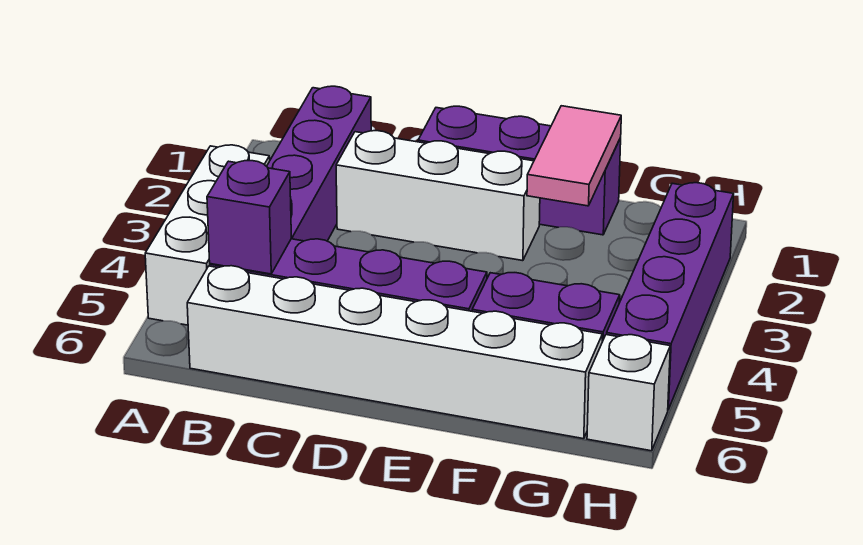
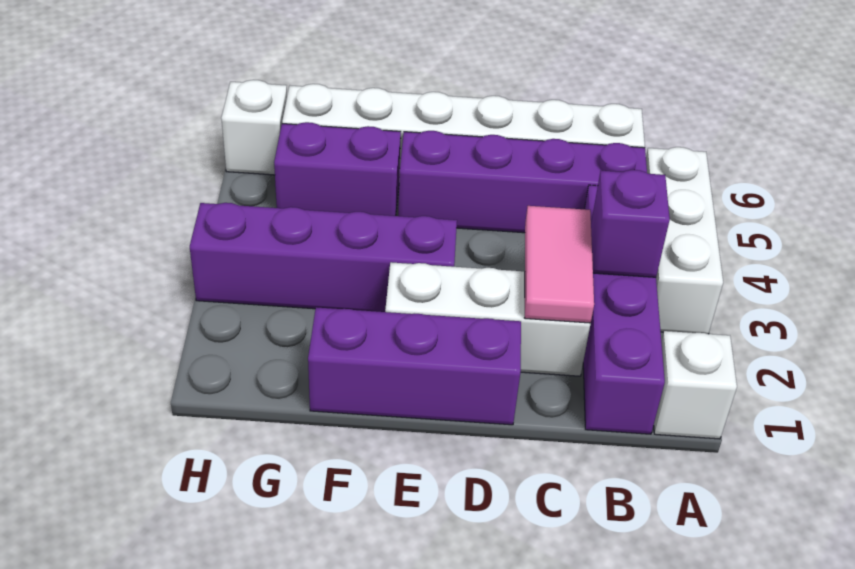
none -> white brick A1 level 1
purple brick B5 level 2 -> purple brick B3 level 2
pink tile F1:F2 level 2 -> pink tile C2:C3 level 2
purple brick H2:H5 level 1 -> purple brick E3:H3 level 1

